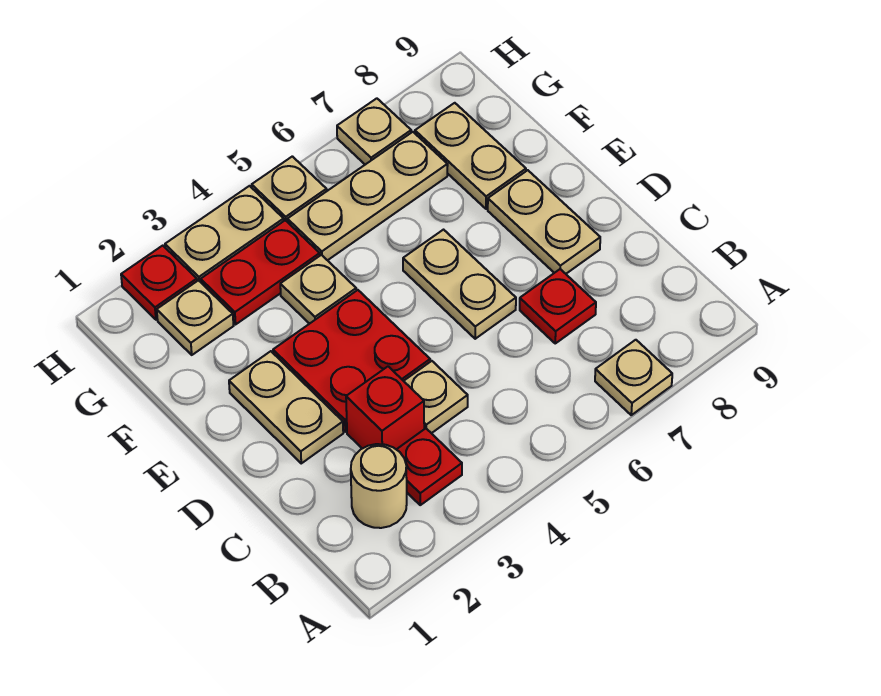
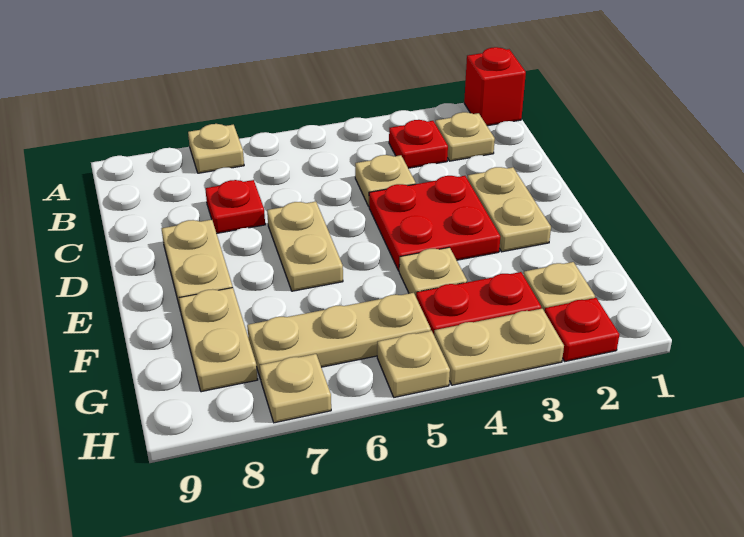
tan round brick B2 level 1 -> tan plate B2 level 1
red brick C3 level 1 -> red brick A1 level 1

